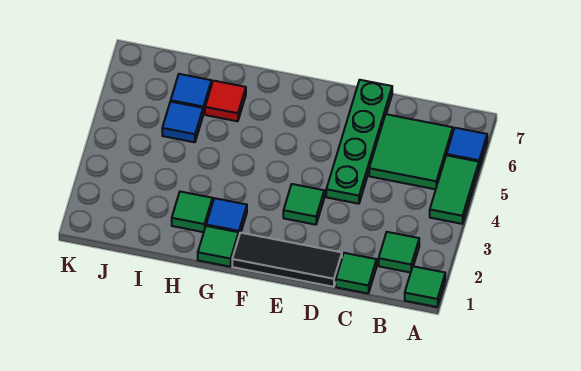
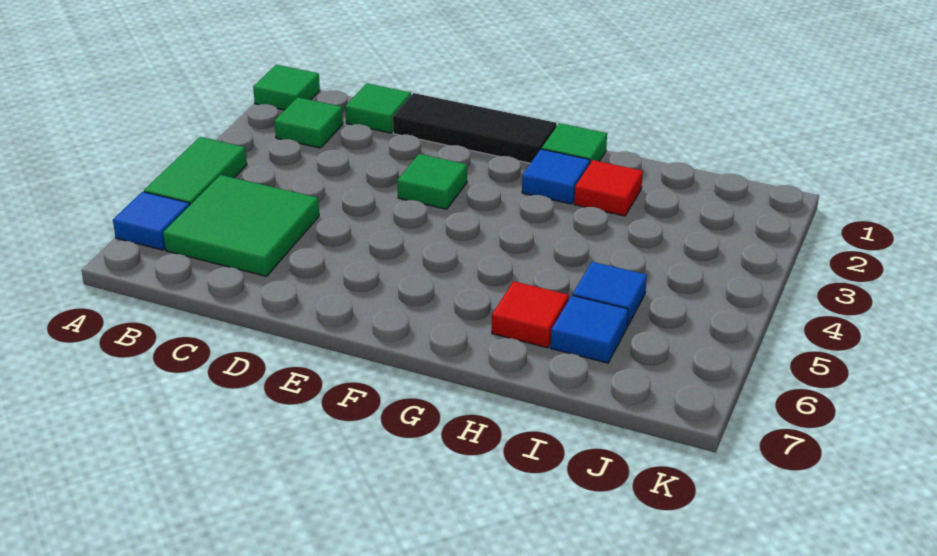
green plate D4:D7 level 1 -> none
green tile H2 level 1 -> red tile H2 level 1

